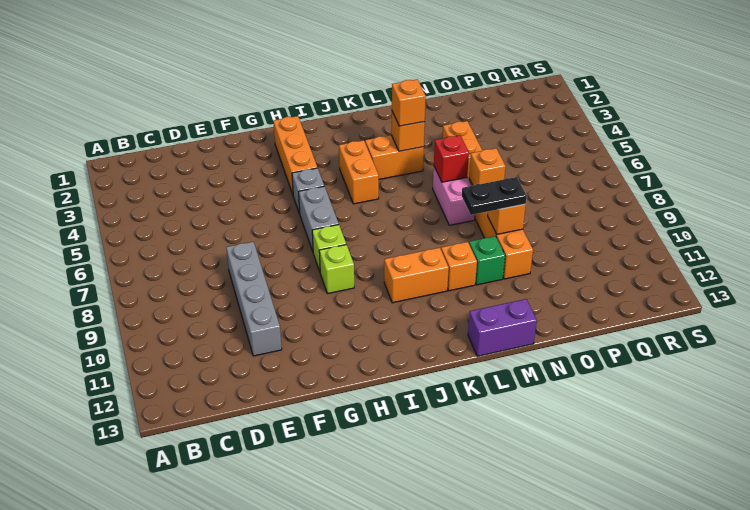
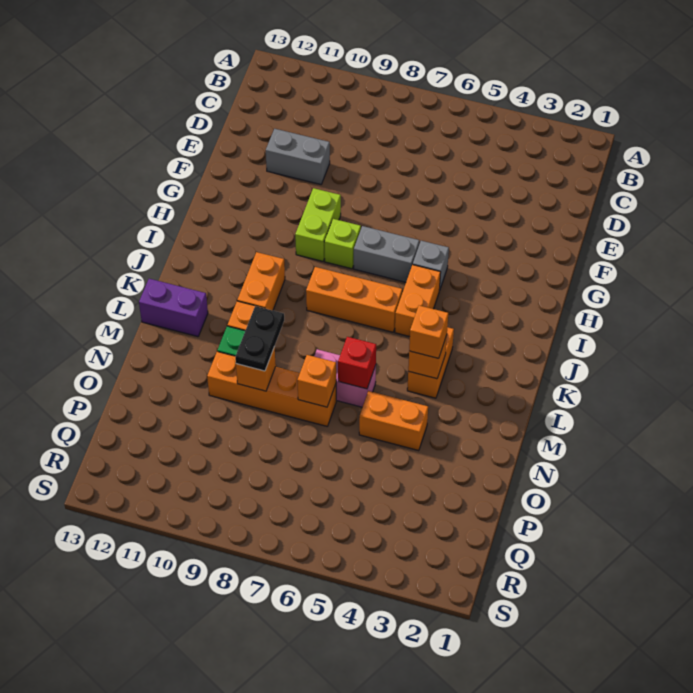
grey brick E8:E11 level 1 -> grey brick E10:E11 level 1
orange brick H2:H4 level 1 -> orange brick J6:J8 level 1
lime brick H9 level 1 -> lime brick G9:H9 level 1
orange brick J4:J5 level 1 -> orange brick I5:J5 level 1
purple brick L13:M13 level 1 -> purple brick L12:L13 level 1

